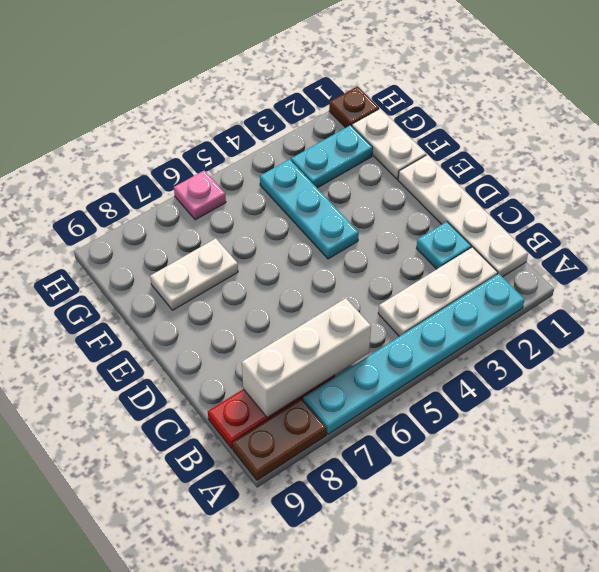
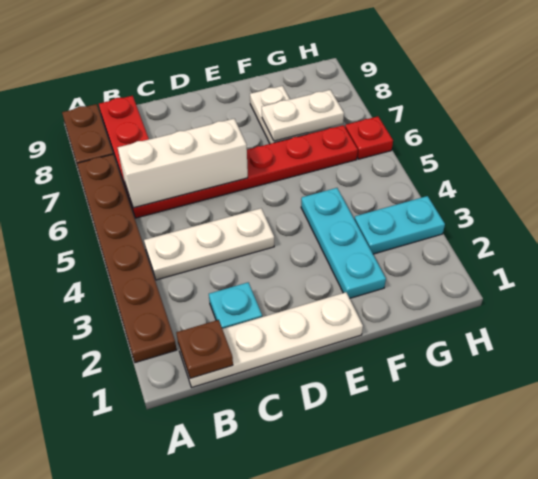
cyan plate A2:A7 level 1 -> brown plate A2:A7 level 1
white plate B2:B4 level 1 -> white plate B4:D4 level 1
none -> red plate B6:G6 level 1
white brick B6:B8 level 2 -> white brick B6:D6 level 2
cyan plate E4:G4 level 1 -> cyan plate F2:F4 level 1
white plate F1:G1 level 1 -> white plate F7:G7 level 2
cyan plate G2:G3 level 1 -> cyan plate G3:H3 level 1
brown plate H1 level 1 -> brown plate B1 level 2
pink plate H6 level 1 -> red plate H6 level 1

